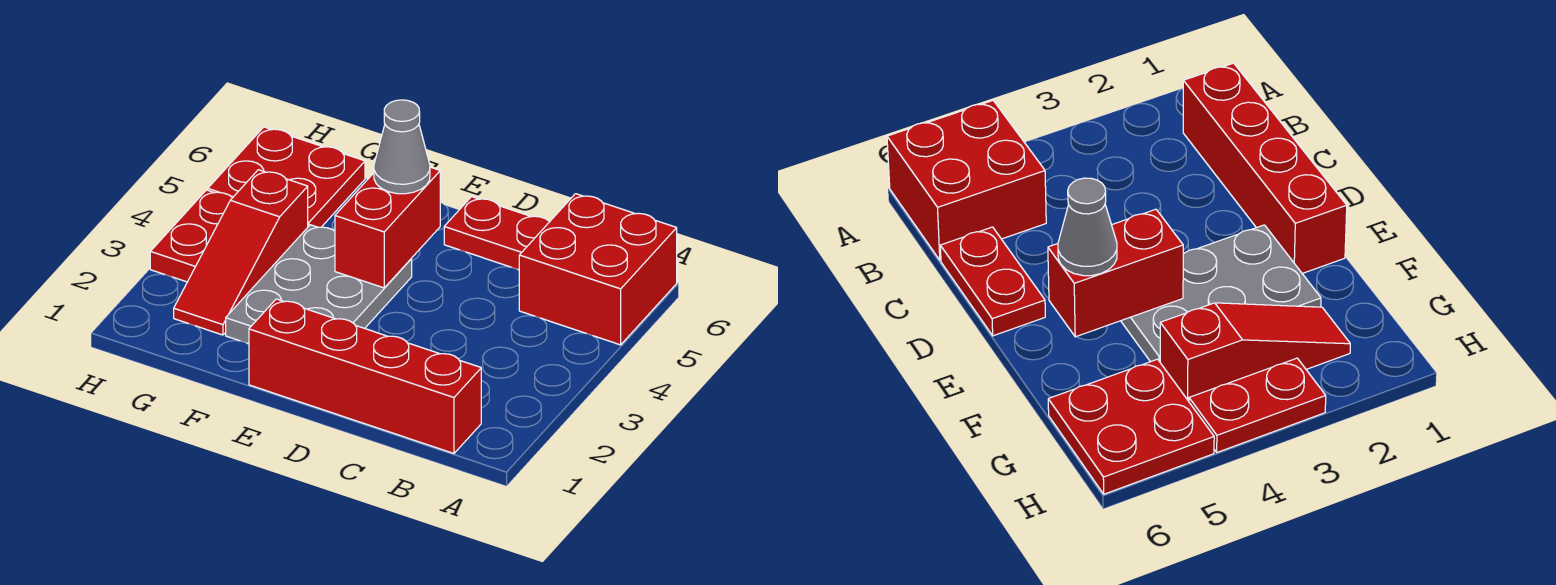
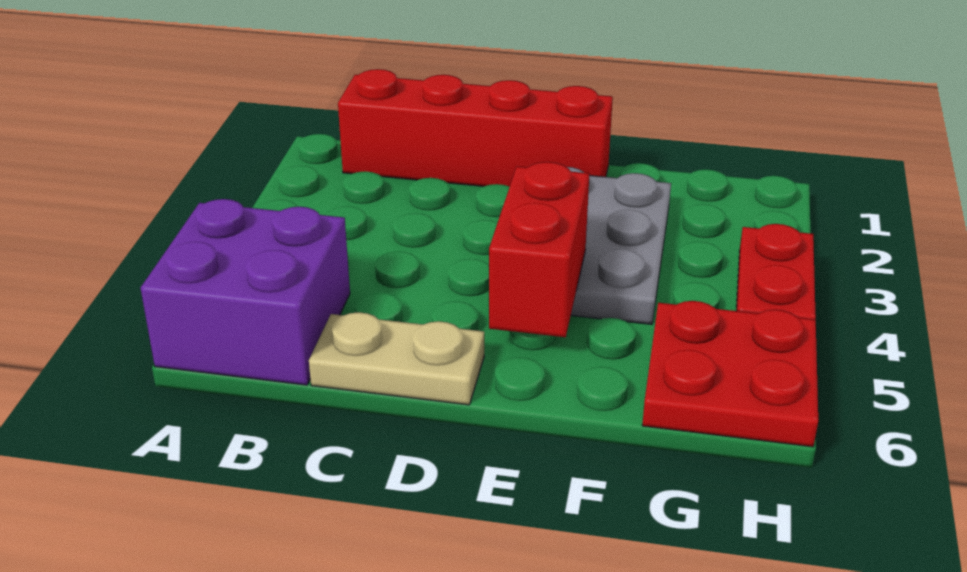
red brick A5:B6 level 1 -> purple brick A5:B6 level 1
red plate C6:D6 level 1 -> tan plate C6:D6 level 1
grey cone E5 level 3 -> none
red slope G2:G4 level 1 top 4 -> none

